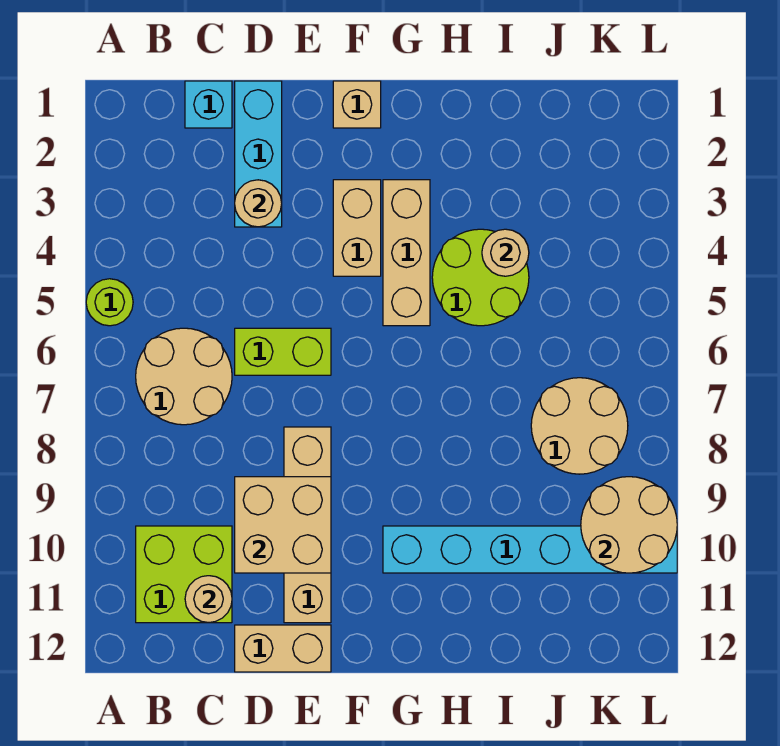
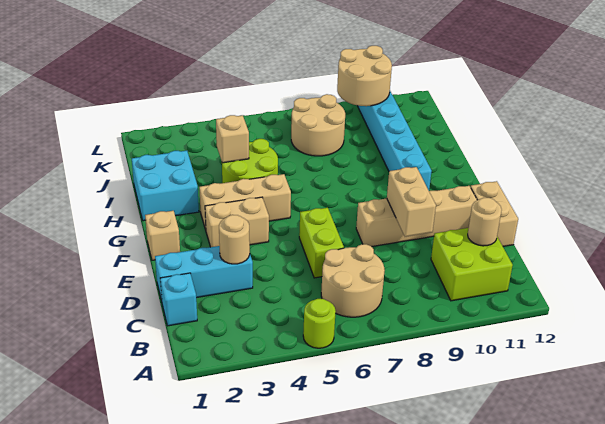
tan brick D9:E10 level 2 -> tan brick D9:E9 level 2
none -> cyan brick H1:I2 level 1
tan round brick I4 level 2 -> tan brick I4 level 2

